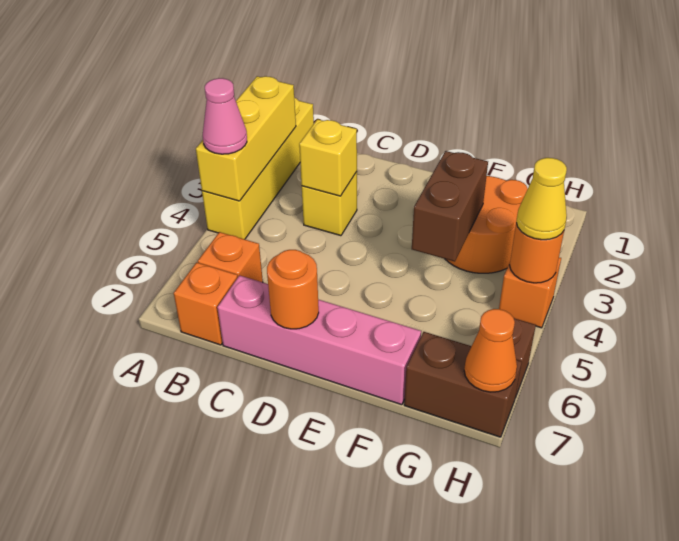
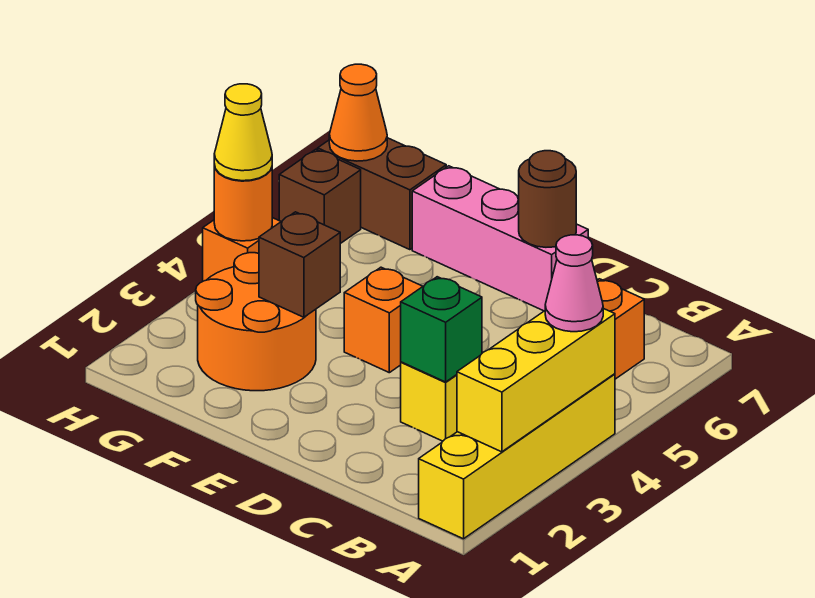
orange brick B7 level 1 -> orange brick E4 level 1
yellow brick C3 level 2 -> green brick C3 level 2
pink brick C7:F7 level 1 -> pink brick D7:F7 level 1
orange round brick D7 level 2 -> brown round brick D7 level 2
brown brick F3:F4 level 2 -> brown brick F3 level 2

